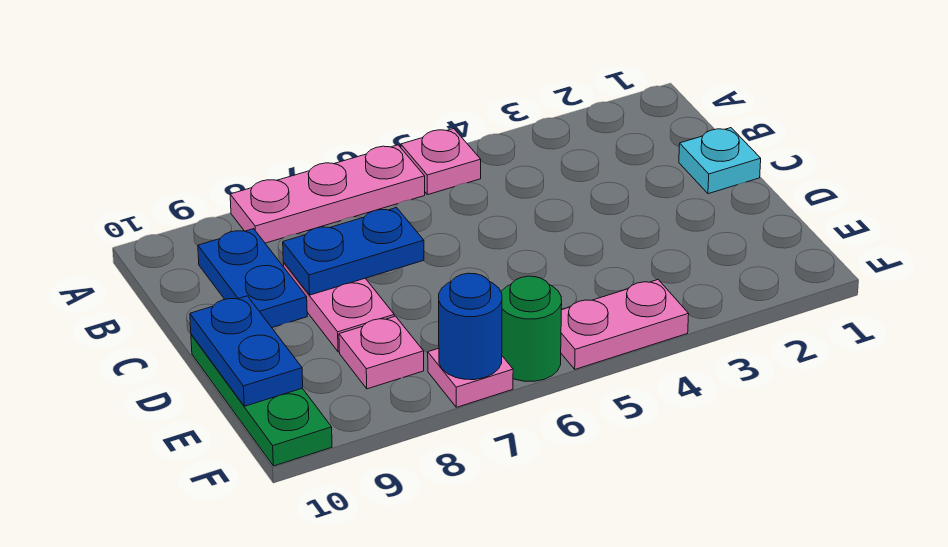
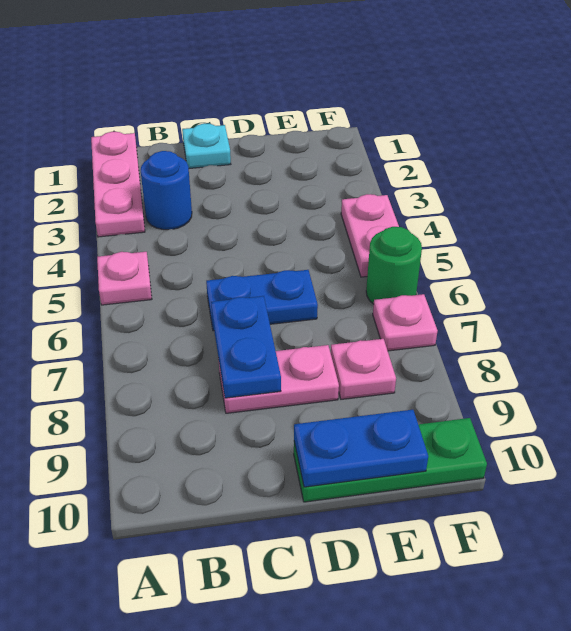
pink plate A6:A8 level 1 -> pink plate A1:A3 level 1
blue plate B9:C9 level 1 -> blue plate C6:D6 level 1
blue round brick F7 level 2 -> blue round brick B3 level 1

